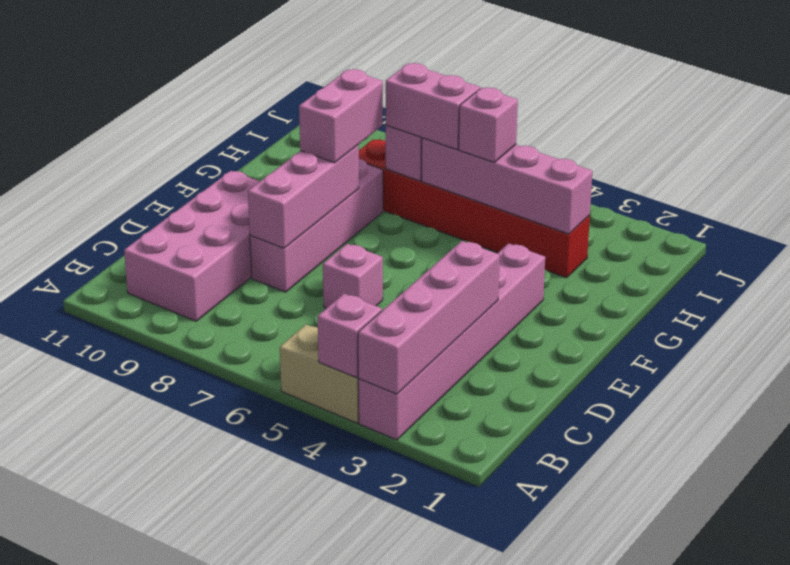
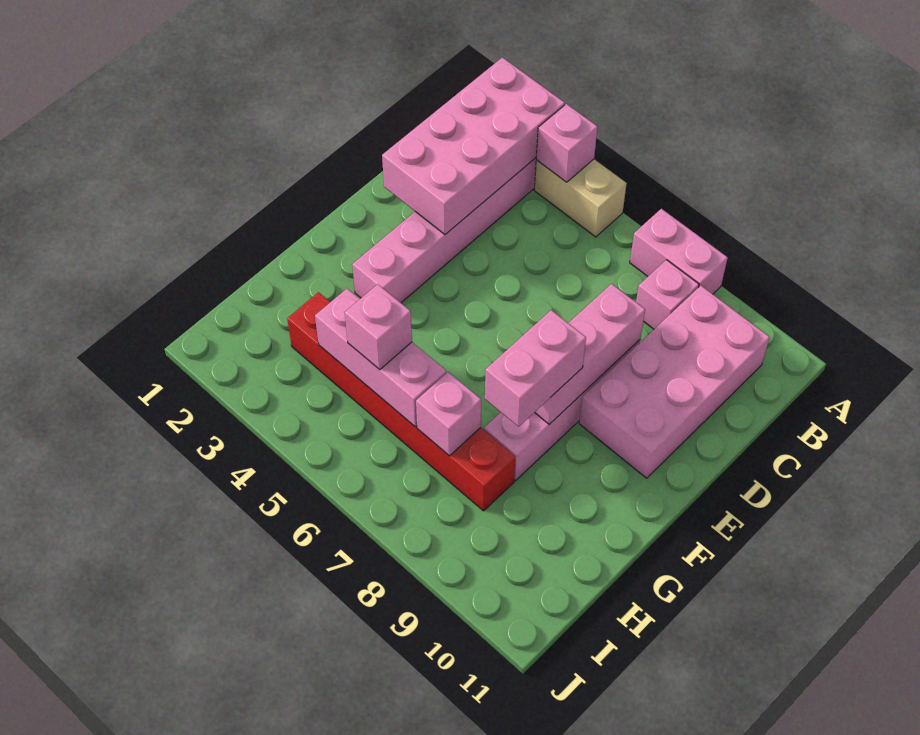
pink brick A3:D3 level 2 -> pink brick A2:D3 level 2
pink brick D6 level 1 -> pink brick B8 level 1
pink brick H3:H6 level 2 -> pink brick H4:H6 level 2
pink brick H6:H7 level 3 -> pink brick A7:A8 level 1

